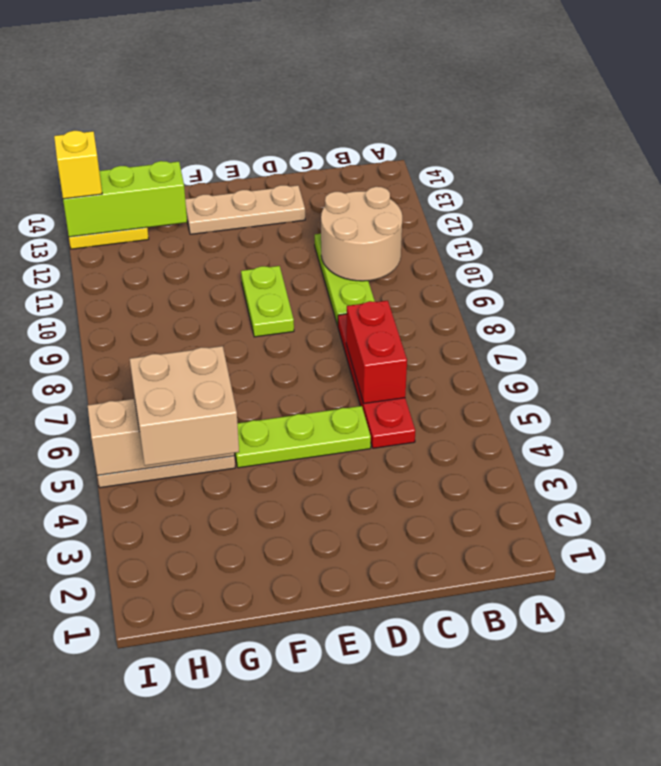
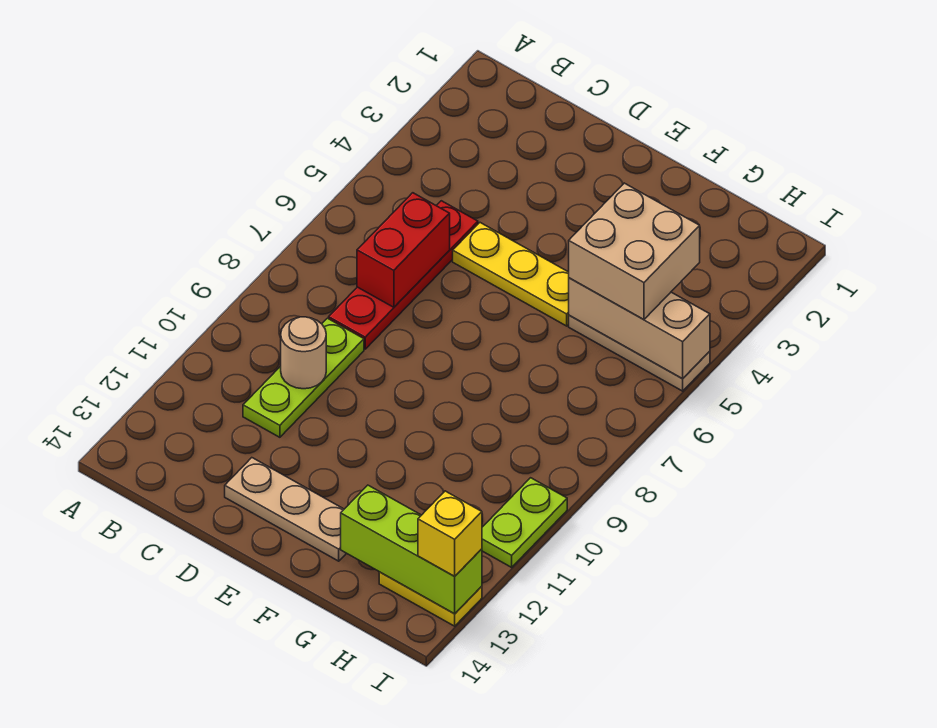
tan round brick B10:C11 level 2 -> tan round brick C10 level 2
lime plate D5:F5 level 1 -> yellow plate D5:F5 level 1
lime plate E9:E10 level 1 -> lime plate I10:I11 level 1

